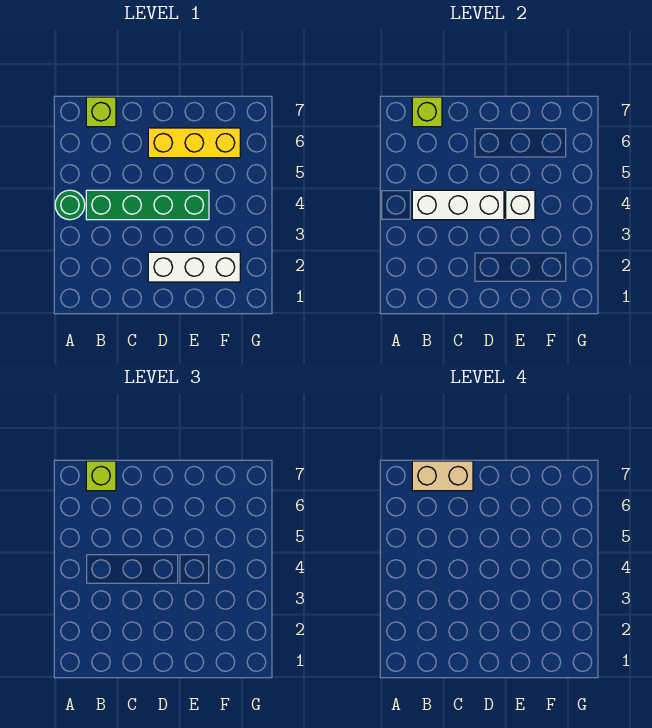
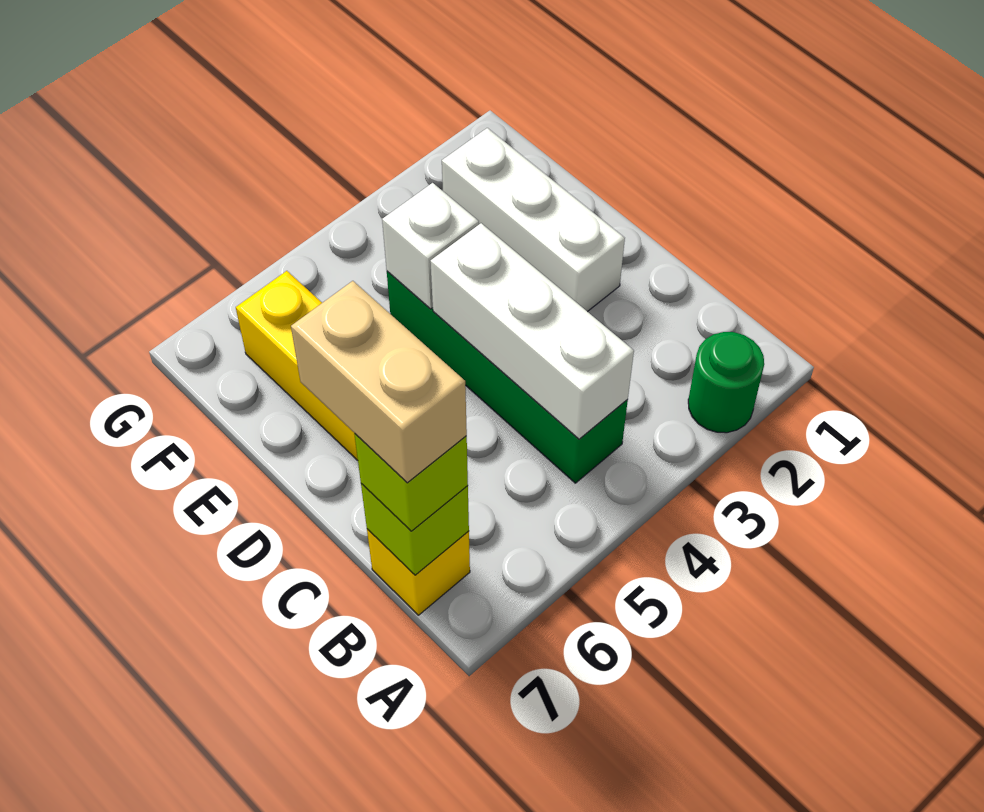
green round brick A4 level 1 -> green round brick A2 level 1
lime brick B7 level 1 -> yellow brick B7 level 1

